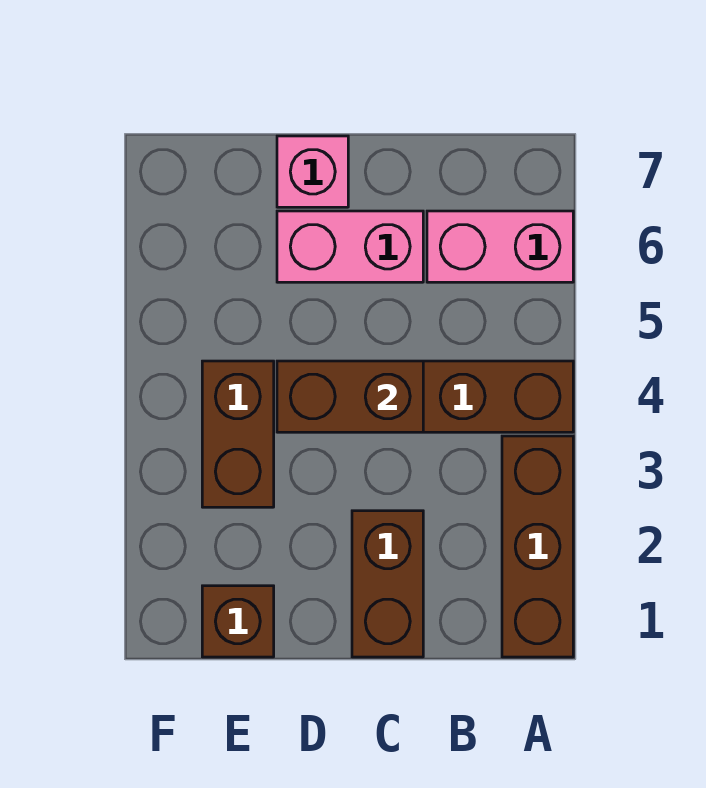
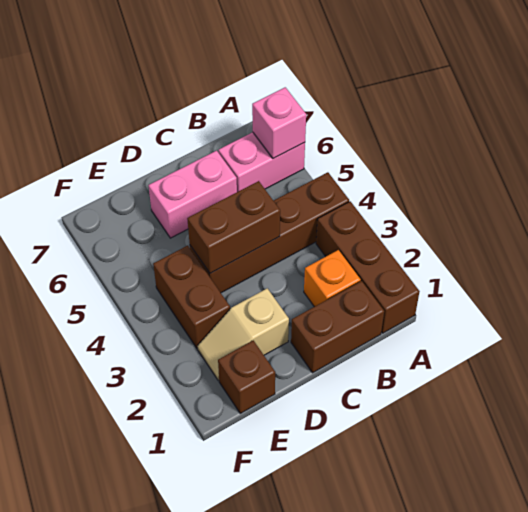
none -> orange brick B2 level 1
brown brick C1:C2 level 1 -> brown brick B1:C1 level 1
none -> tan slope D2:E2 level 1 top D
pink brick D7 level 1 -> pink brick A6 level 2

